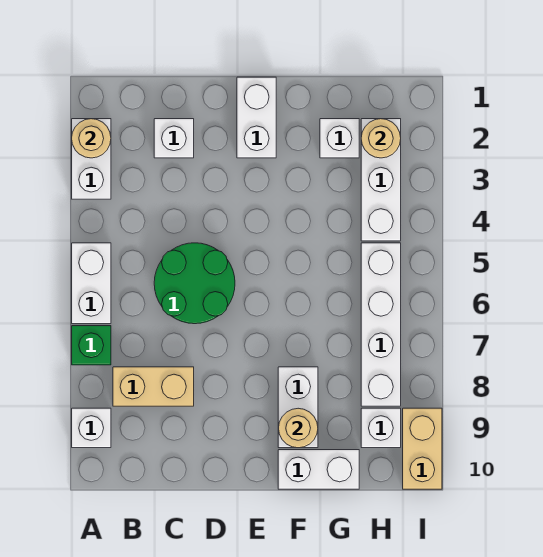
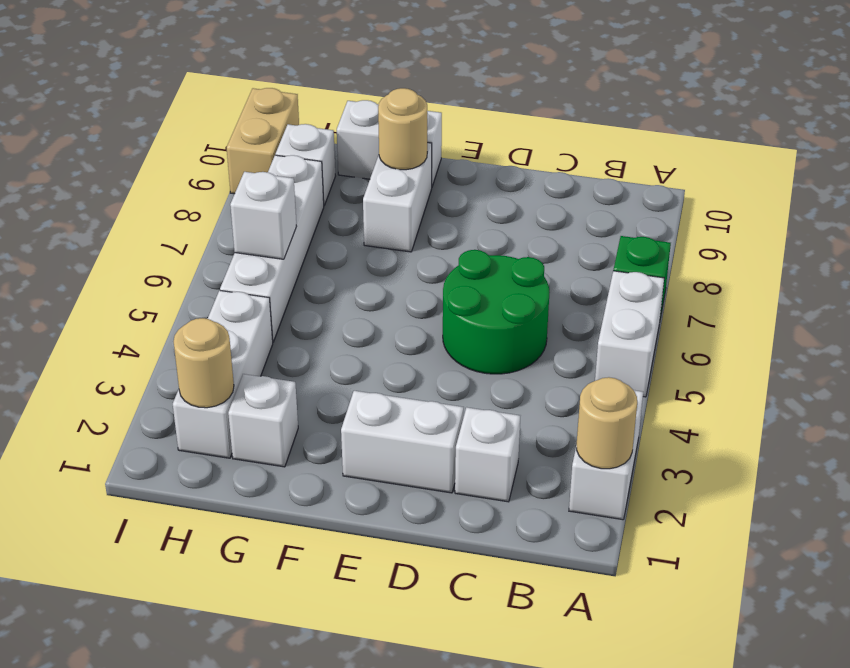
white brick A9 level 1 -> white brick H6 level 2
tan brick B8:C8 level 1 -> none
white brick E1:E2 level 1 -> white brick D2:E2 level 1

